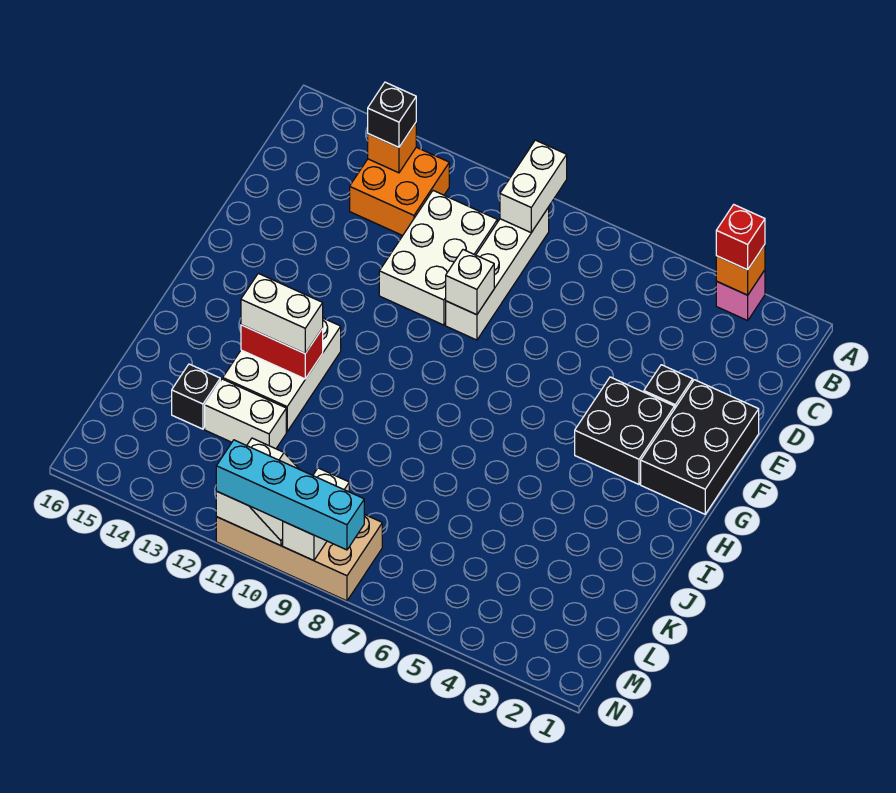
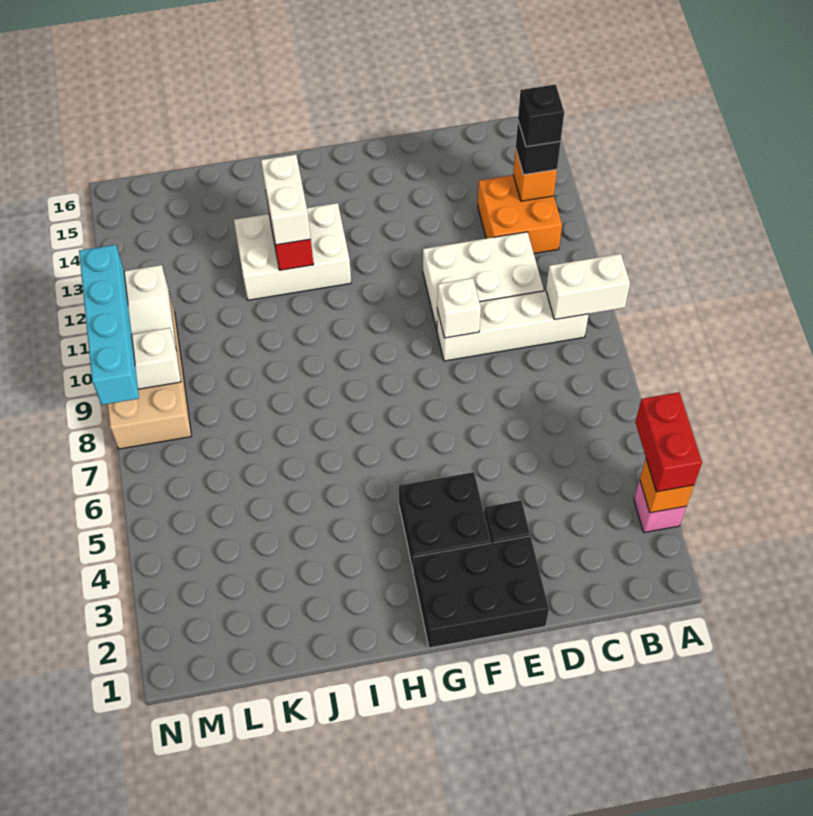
red brick A3 level 3 -> red brick A3:A4 level 3
white brick K12:K13 level 1 -> none
black brick K14 level 1 -> black brick B13 level 4

